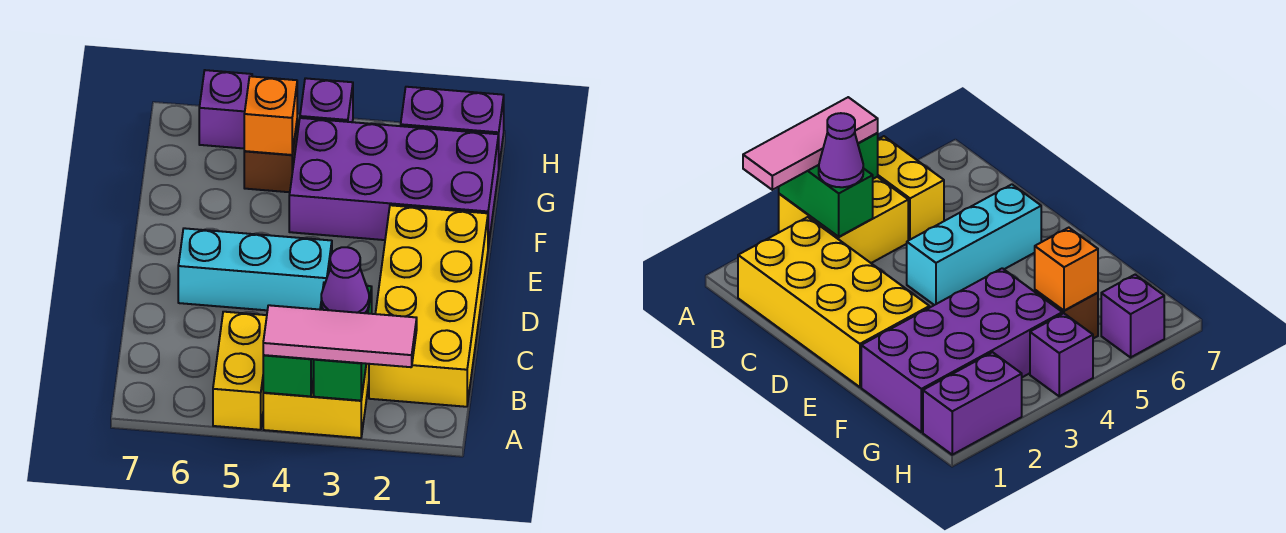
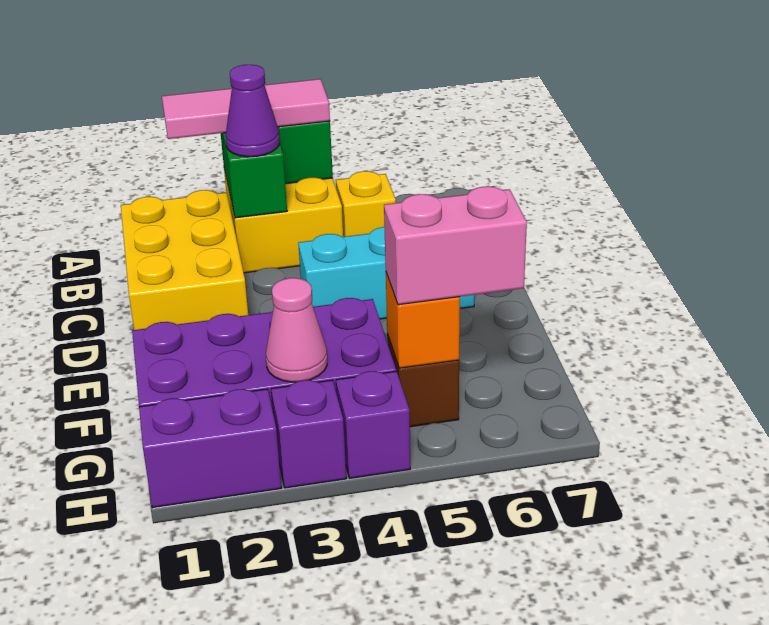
yellow brick A5:B5 level 1 -> yellow brick B5 level 1
yellow brick B1:E2 level 1 -> yellow brick B1:D2 level 1
none -> pink cone G3 level 2
none -> pink brick G5:G6 level 3
purple brick H6 level 1 -> purple brick H3 level 1

